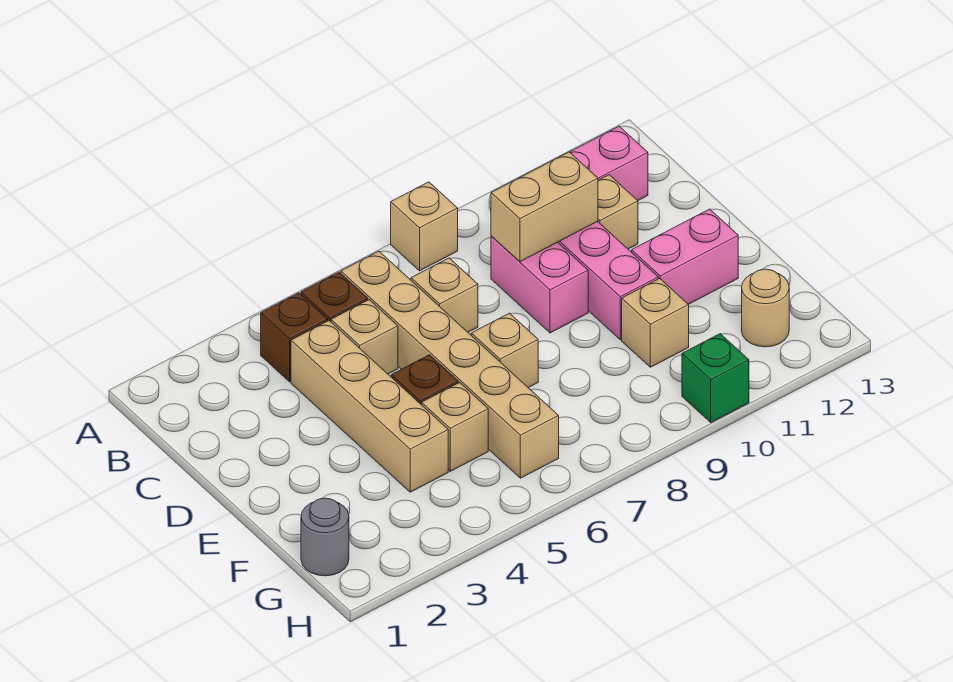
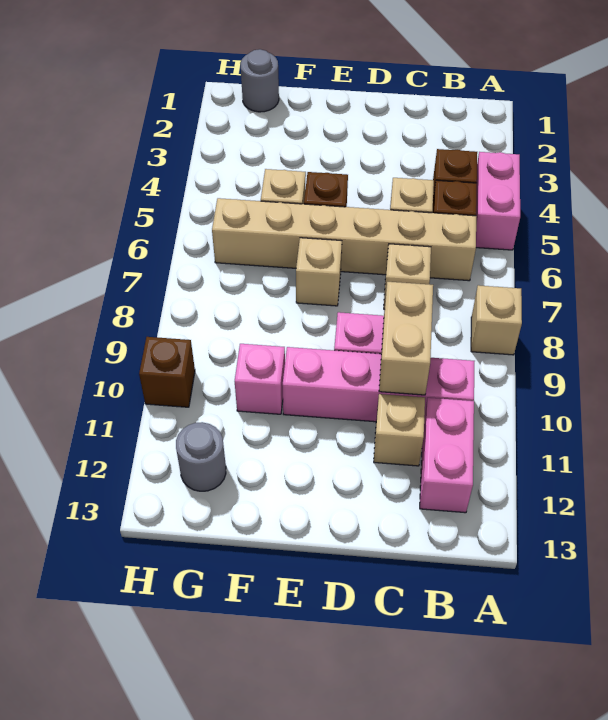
tan brick C4:F4 level 1 -> none
pink brick E11:E12 level 1 -> pink brick A4:A5 level 1
tan brick F10 level 1 -> pink brick F10 level 1
tan round brick G12 level 1 -> grey round brick G12 level 1
green brick H10 level 1 -> brown brick H10 level 1

